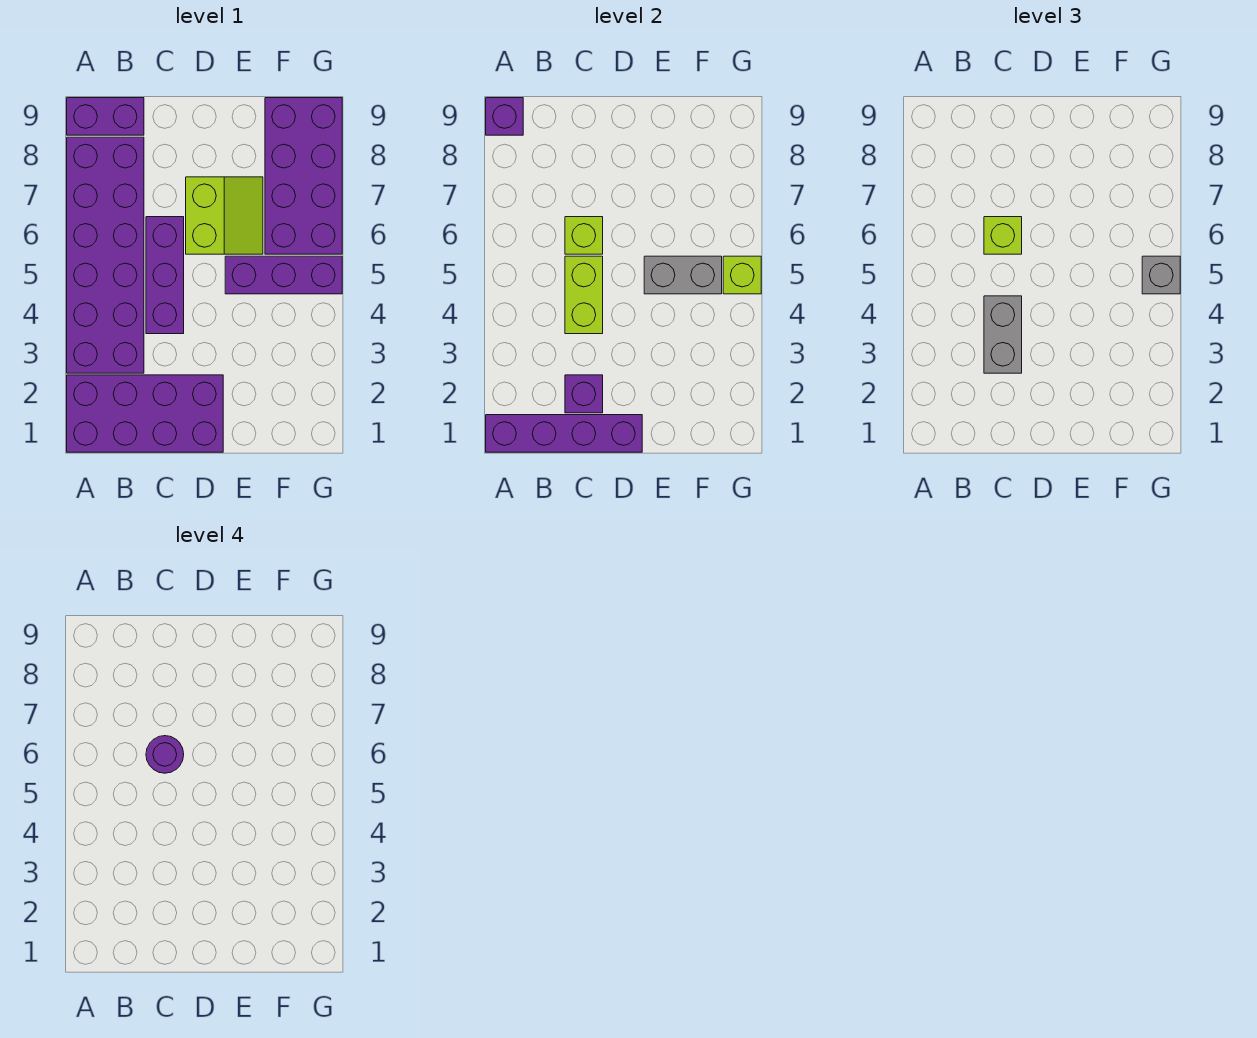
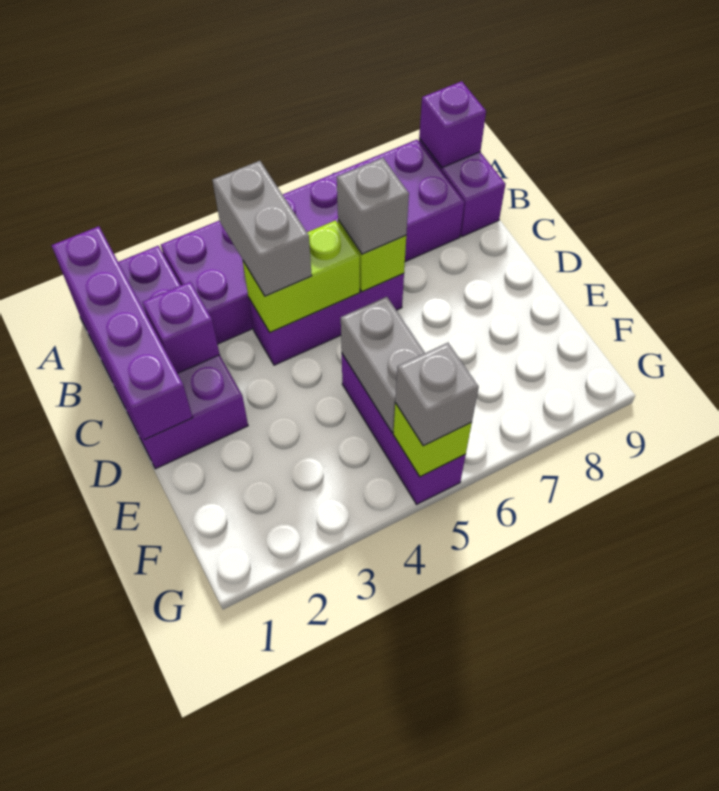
grey brick C3:C4 level 3 -> grey brick B4:C4 level 3
lime brick C6 level 3 -> grey brick C6 level 3
purple round brick C6 level 4 -> none
lime slope D6:E7 level 1 top D -> none
purple brick F6:G9 level 1 -> none

